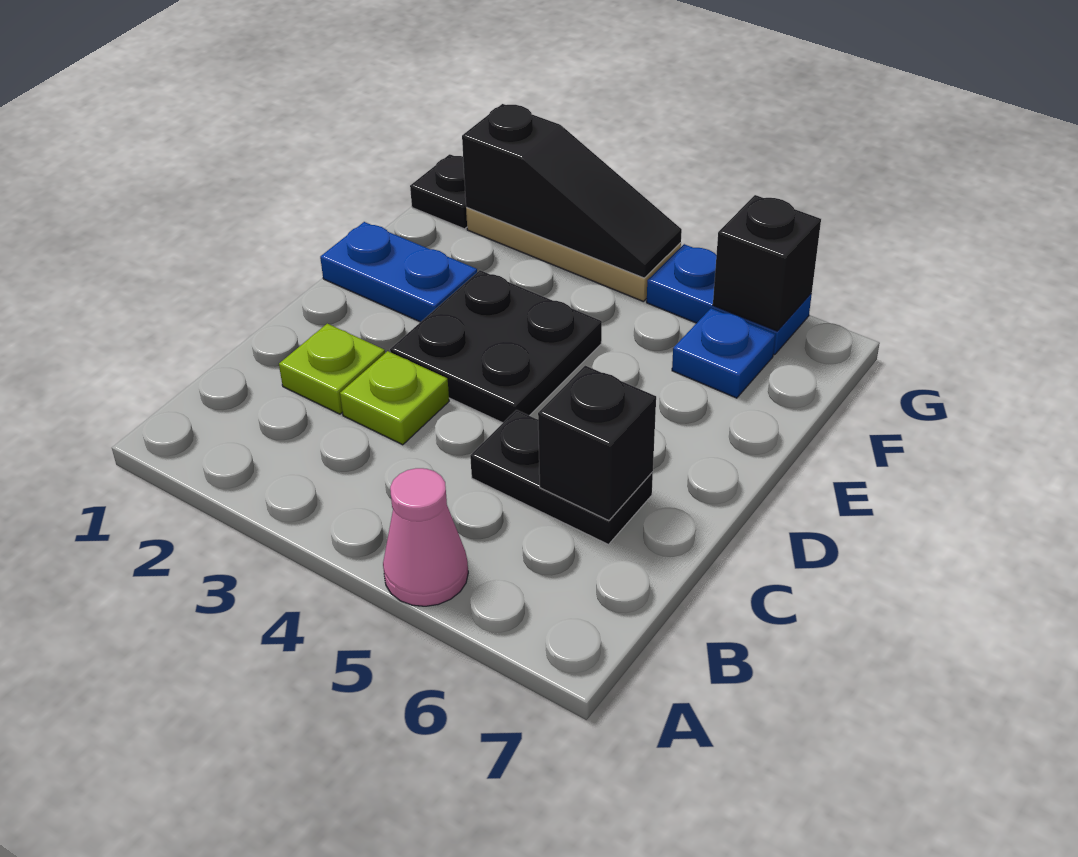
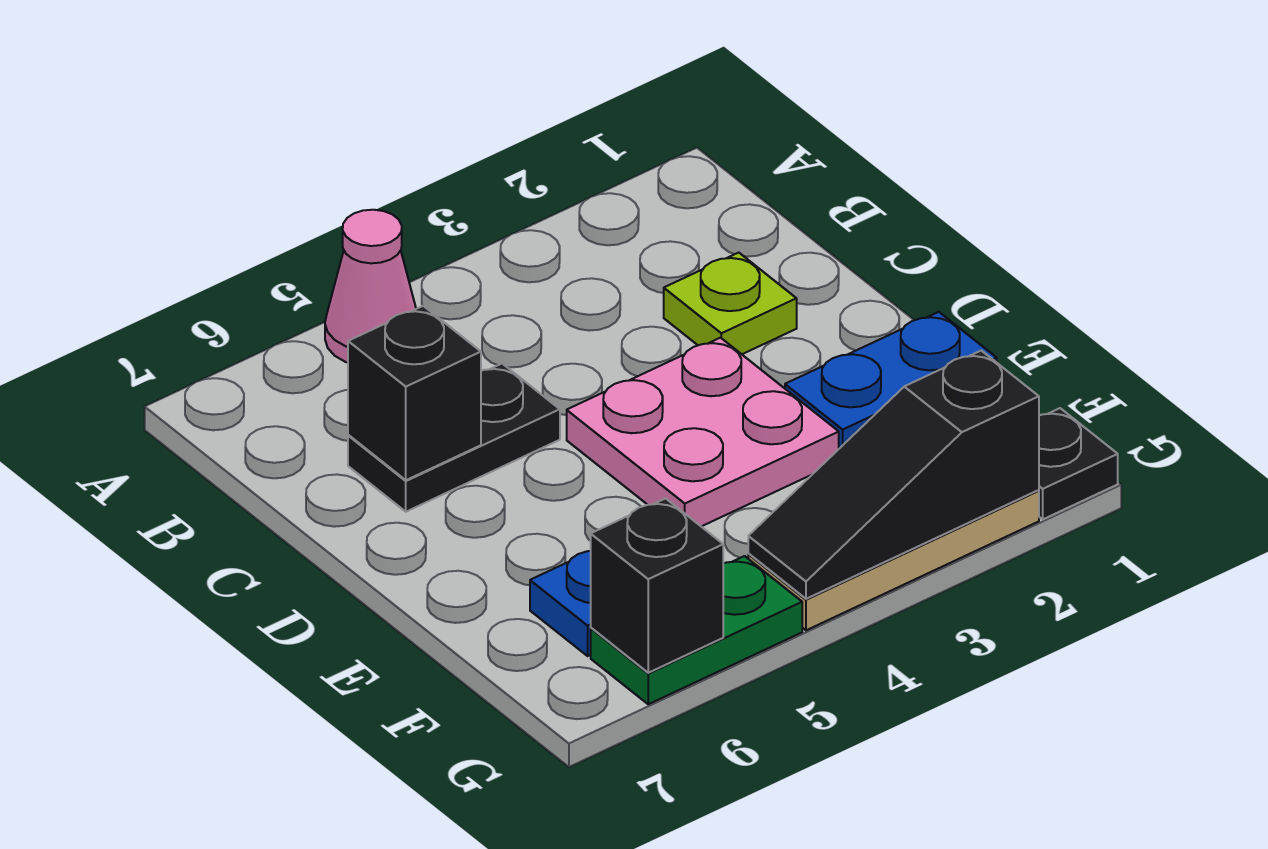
lime plate C3 level 1 -> none
black plate D3:E4 level 1 -> pink plate D3:E4 level 1
blue plate G5:G6 level 1 -> green plate G5:G6 level 1

